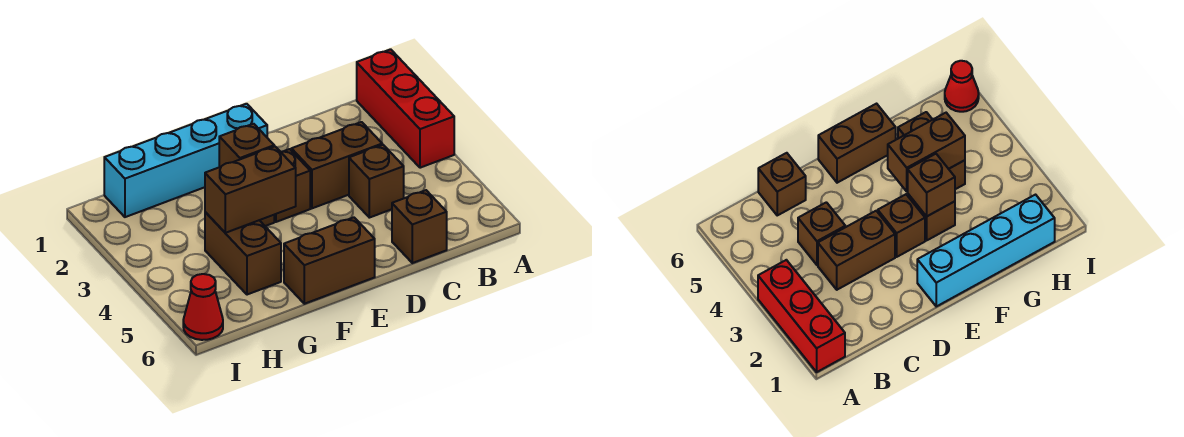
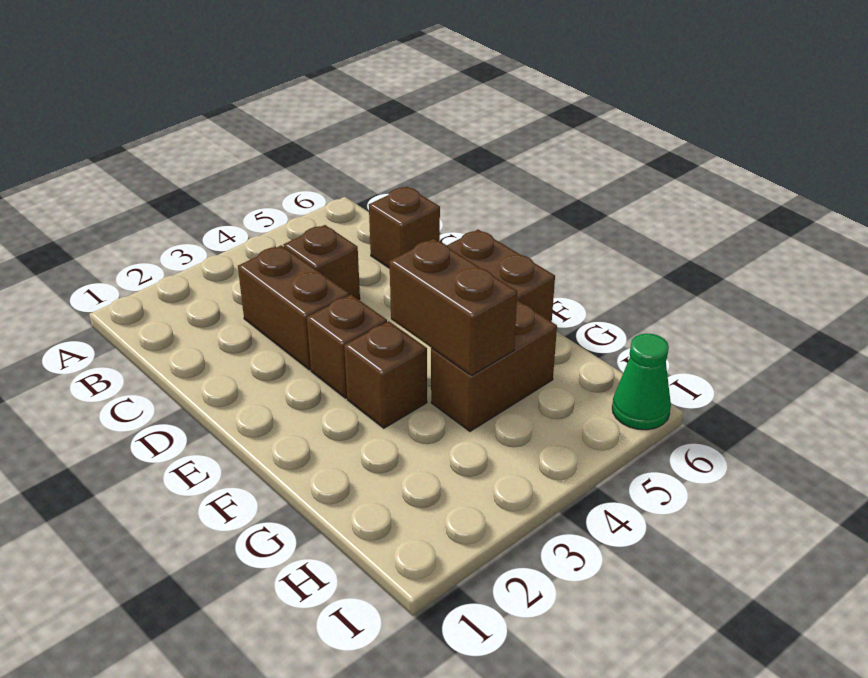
red brick A1:A3 level 1 -> none
cyan brick E1:H1 level 1 -> none
brown brick F3 level 2 -> none
red cone I6 level 1 -> green cone I6 level 1

